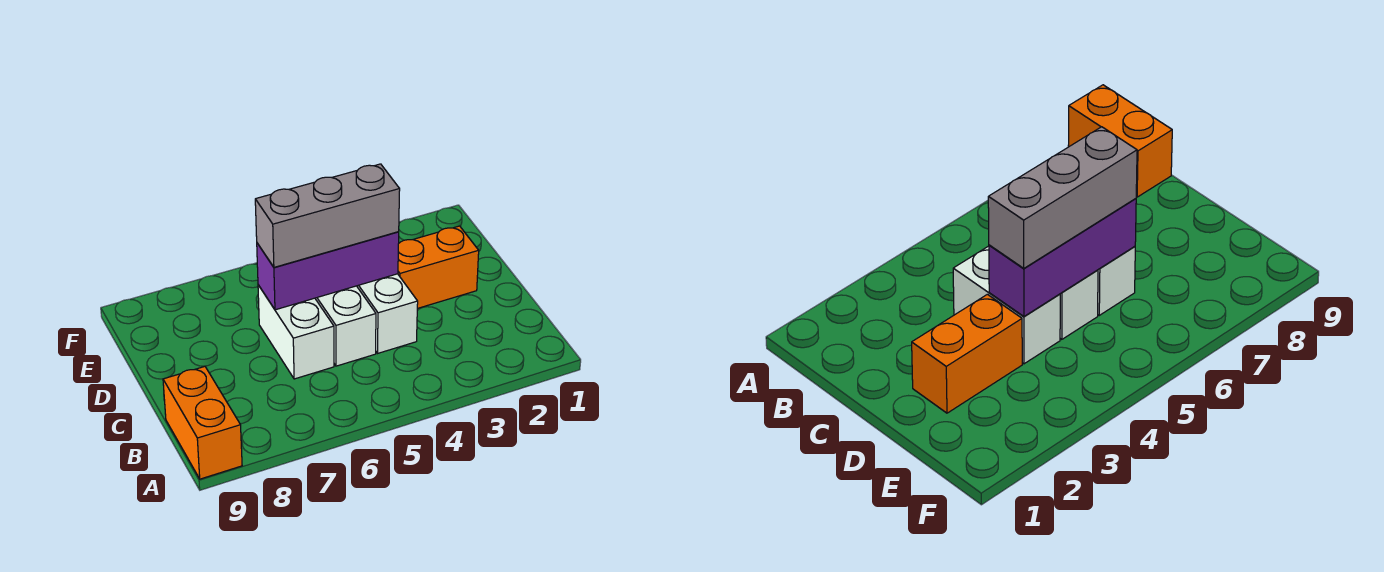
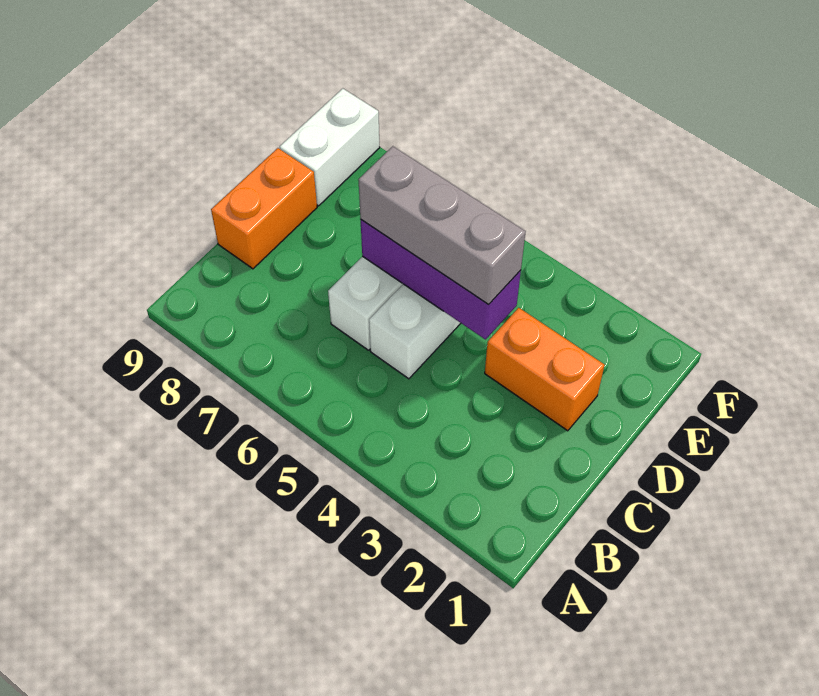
orange brick A9:B9 level 1 -> orange brick C9:D9 level 1
white brick C4:D4 level 1 -> white brick E9:F9 level 1

